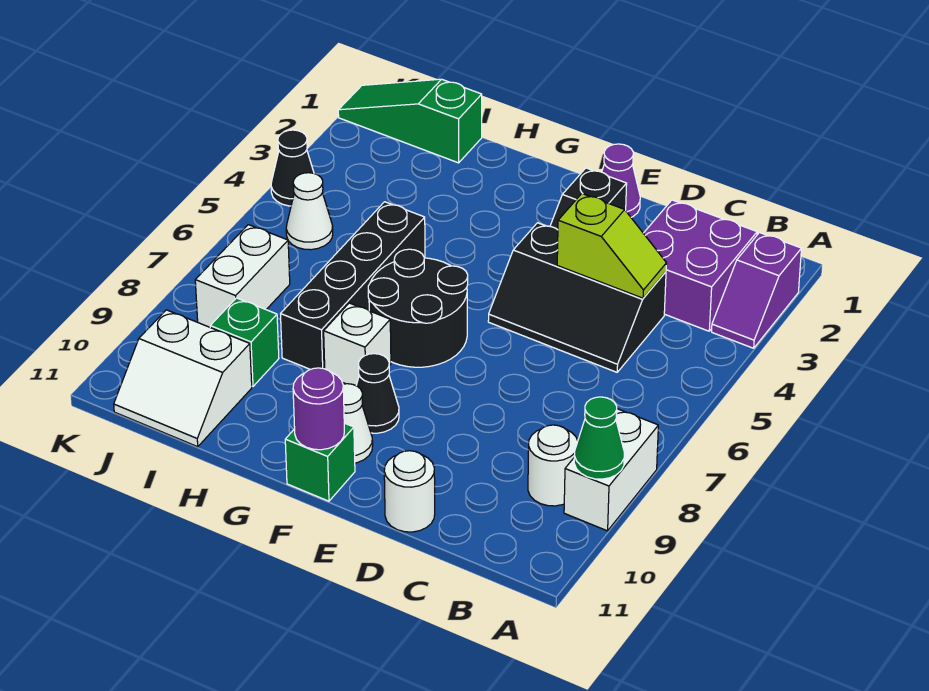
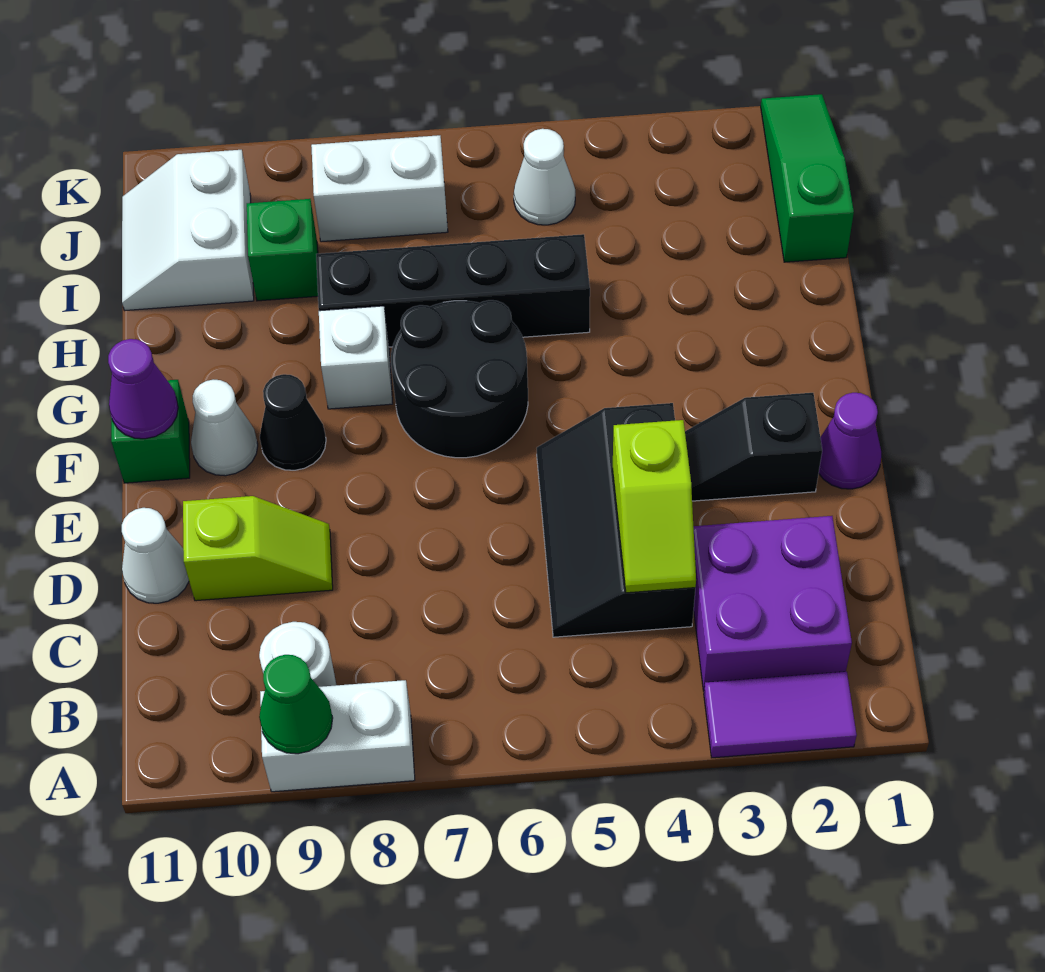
purple slope A2:A3 level 1 top 2 -> purple tile A2:A3 level 1
none -> lime slope D9:D10 level 1 top 10
white round brick D11 level 1 -> white cone D11 level 1
purple round brick F11 level 2 -> purple cone F11 level 2
black cone K4 level 1 -> none

